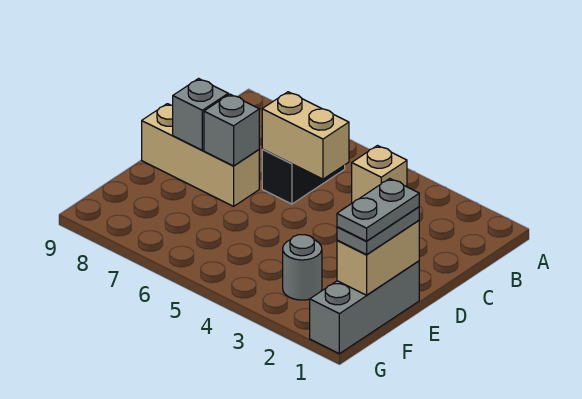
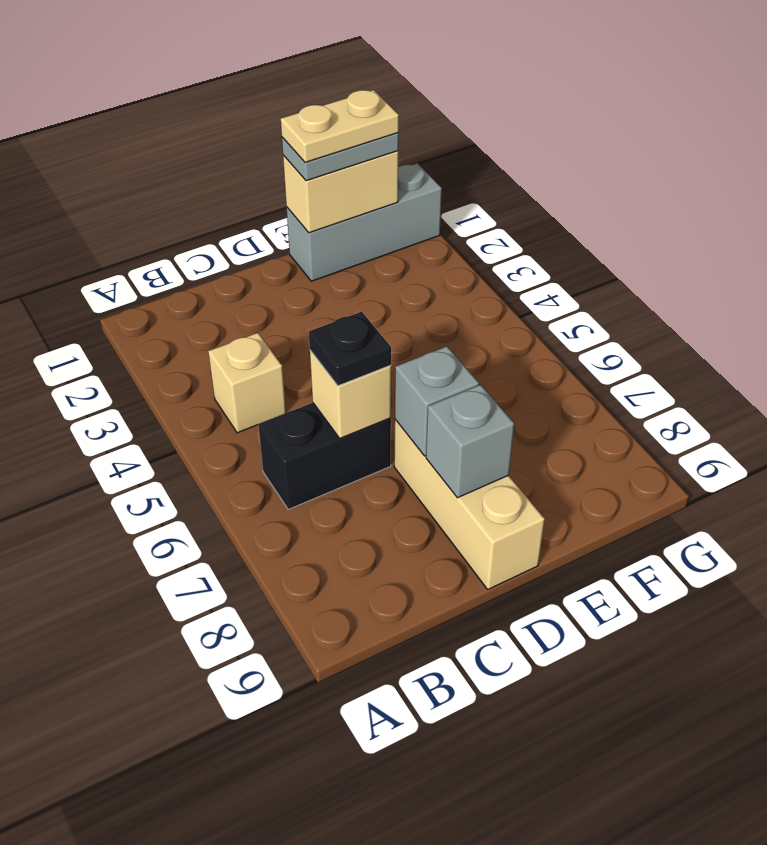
tan brick C5:C6 level 2 -> tan brick C6 level 2
none -> black plate C6 level 3
grey plate E1:F1 level 4 -> tan plate E1:F1 level 4
grey round brick F3 level 1 -> none

